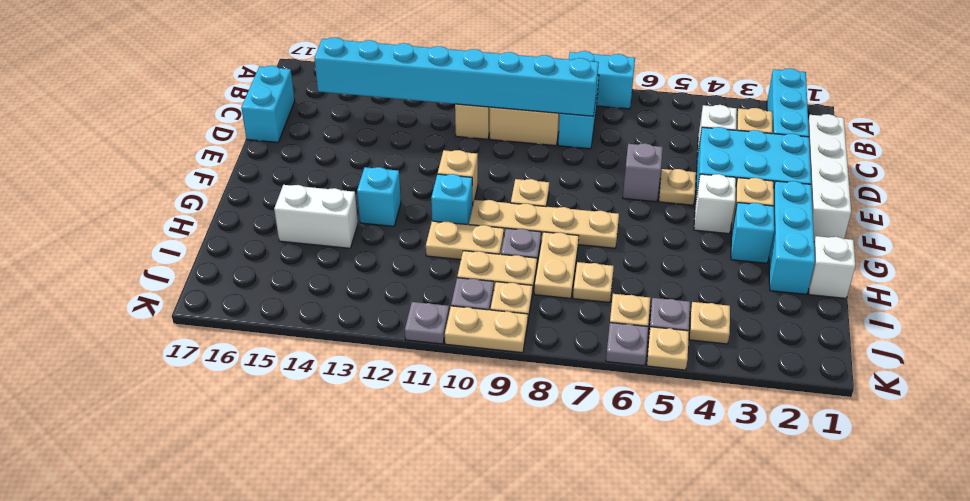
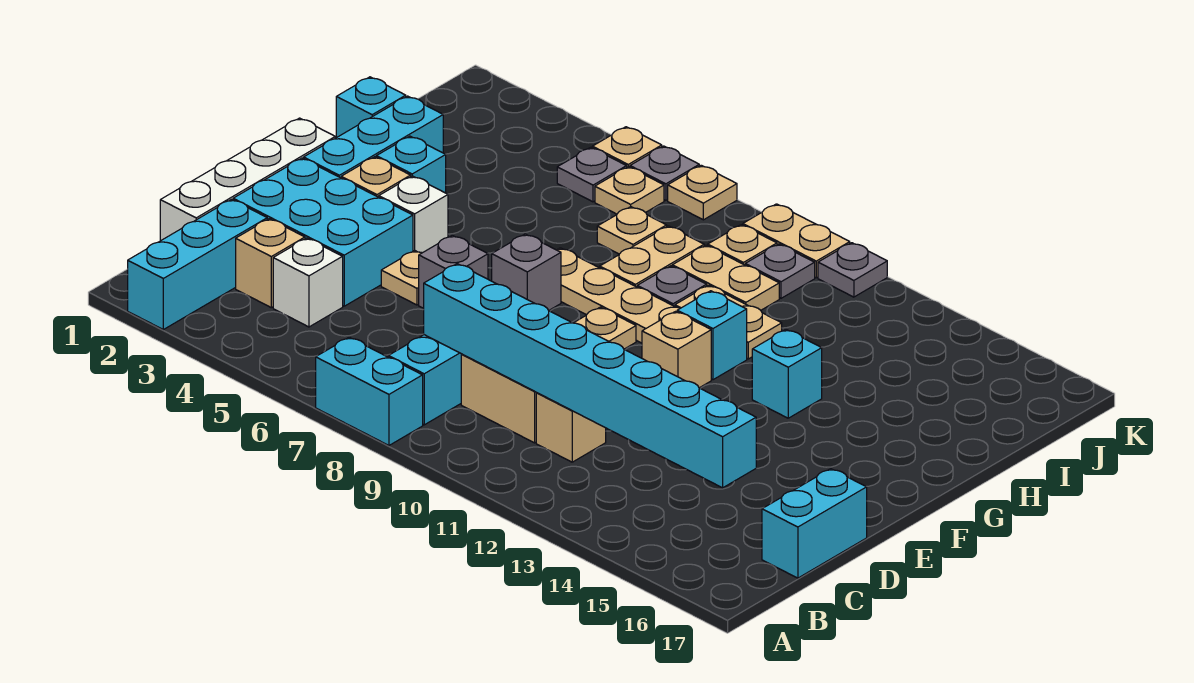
none -> grey brick F7 level 1
white brick H1 level 1 -> cyan brick H1 level 1
white brick H14:H15 level 1 -> none
tan plate J4 level 1 -> tan plate K7 level 1

